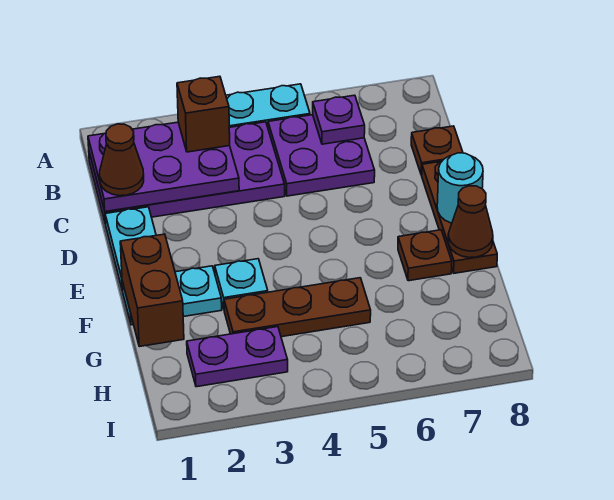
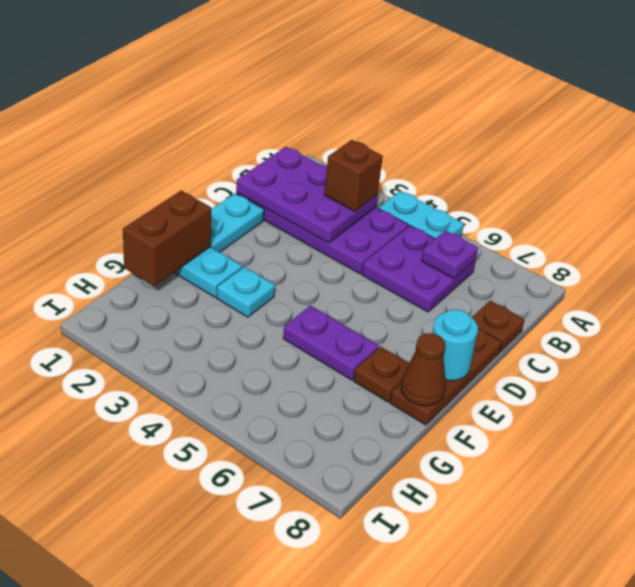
brown cone C1 level 3 -> none
brown plate G3:G5 level 1 -> none
purple plate H2:H3 level 1 -> purple plate F5:F6 level 1

